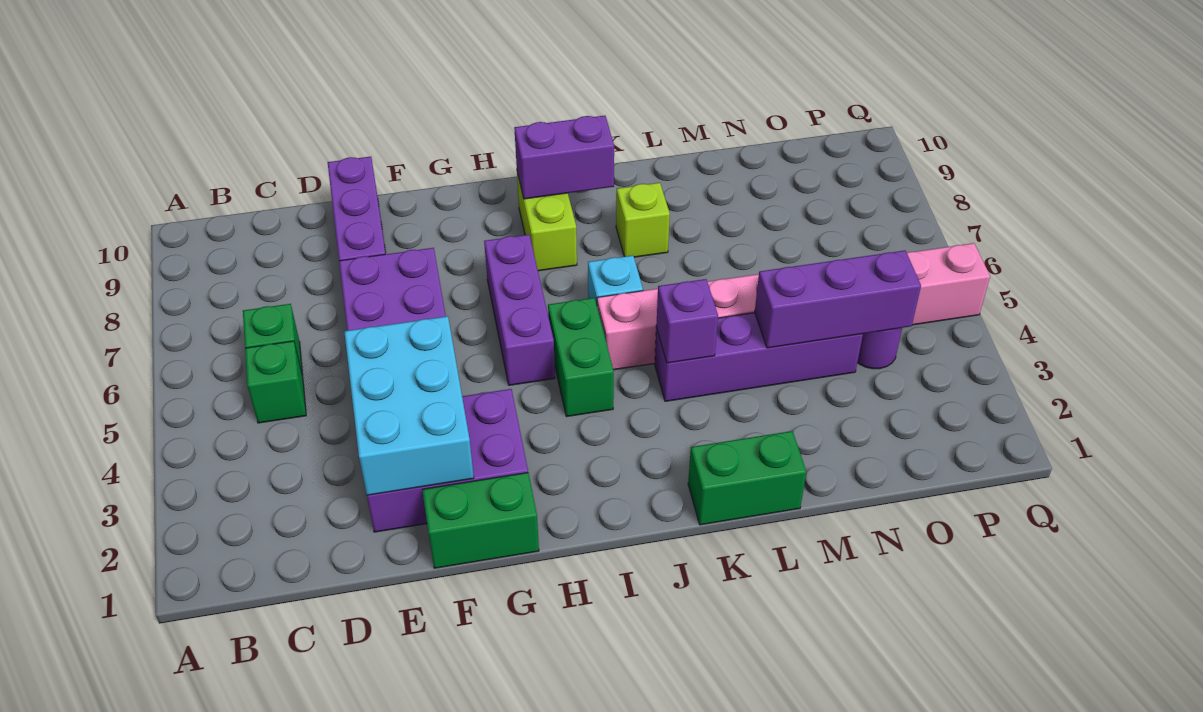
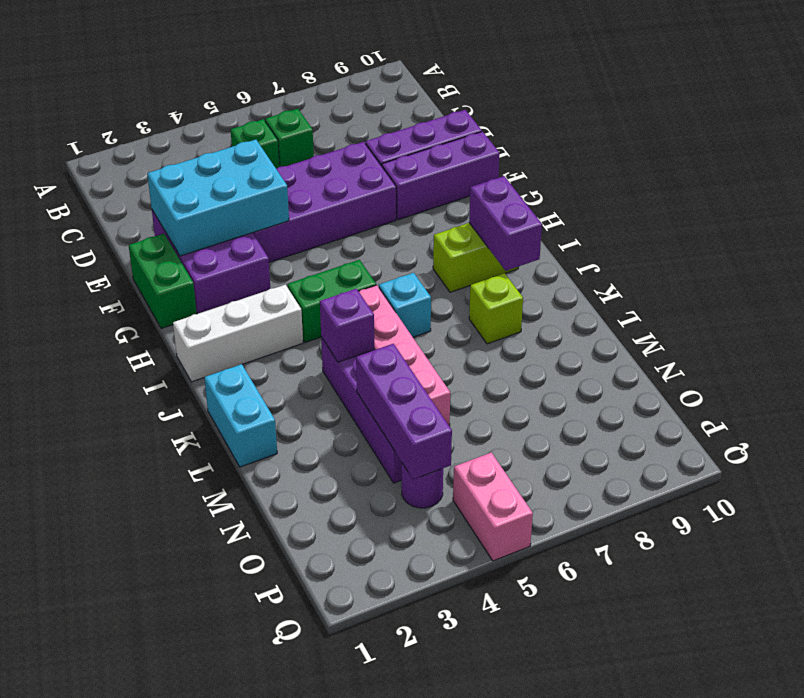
purple brick H5:H7 level 1 -> purple brick F8:F10 level 1
none -> white brick I1:I3 level 1
green brick K1:L1 level 1 -> cyan brick K1:L1 level 1

